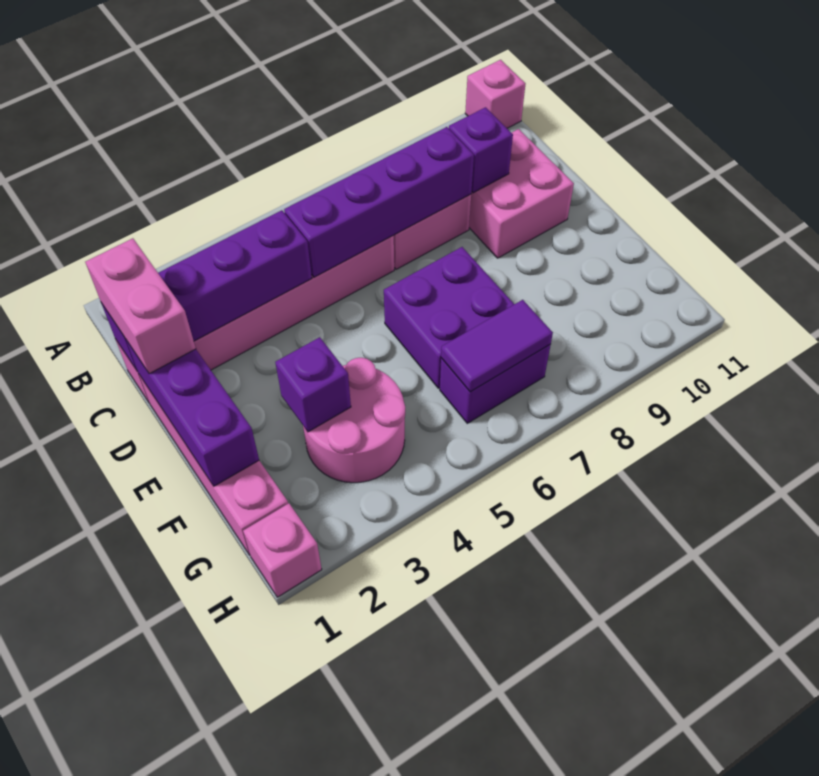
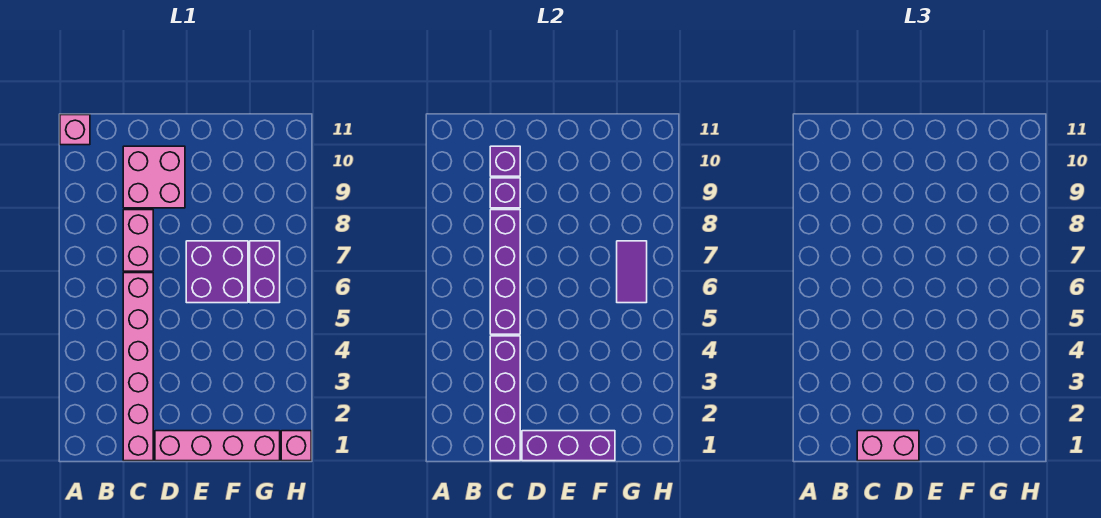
pink round brick F3:G4 level 1 -> none
purple brick F3 level 2 -> purple brick C10 level 2

